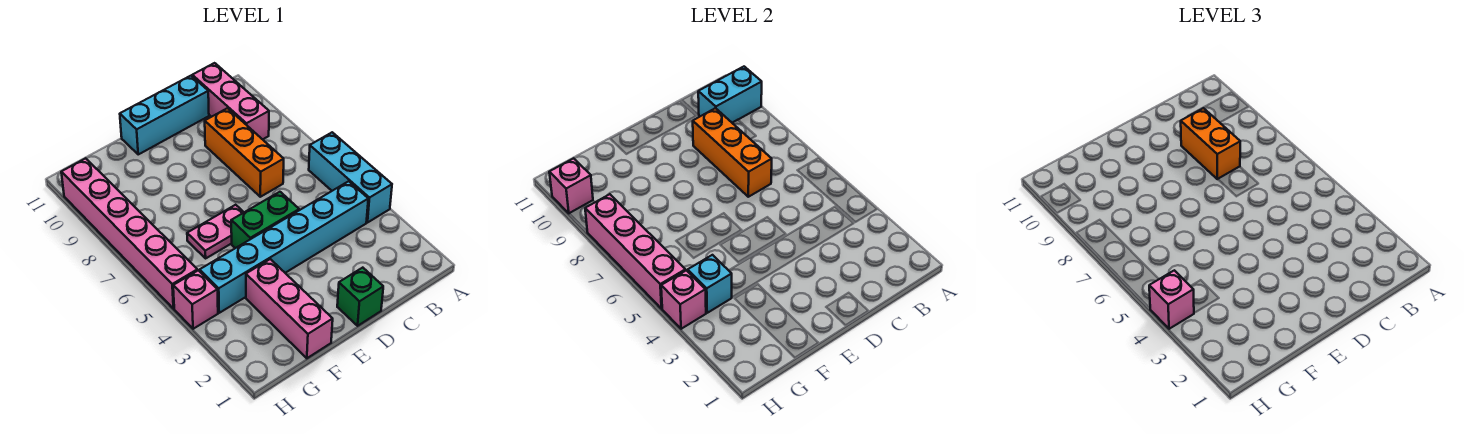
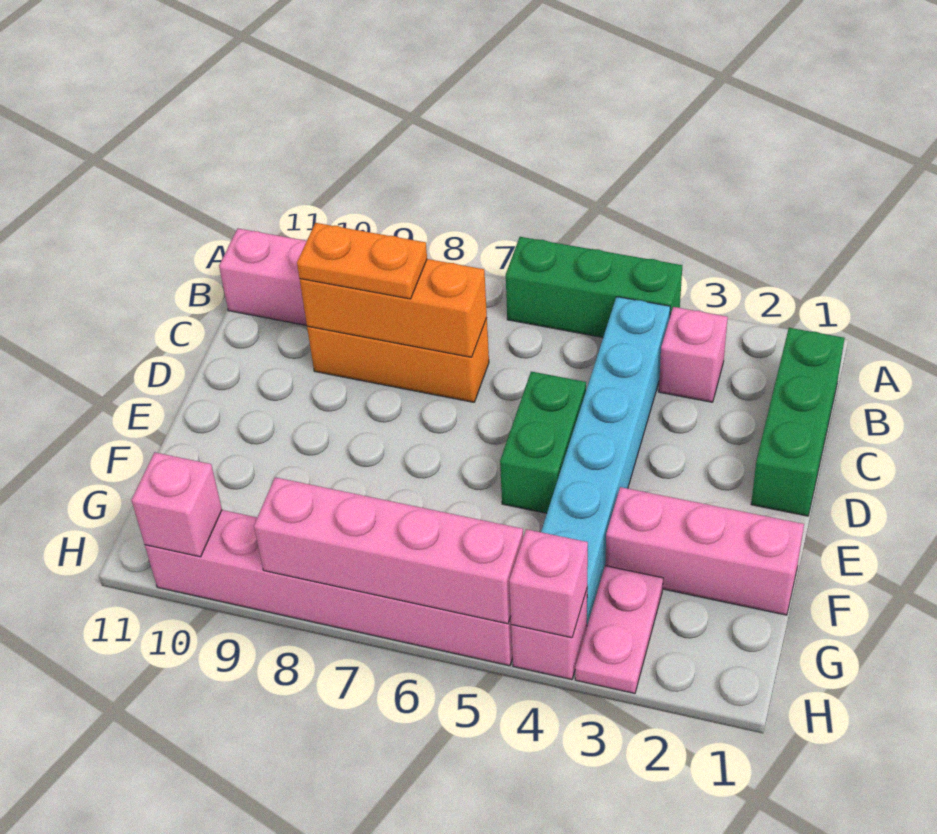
cyan brick A4:A6 level 1 -> green brick A4:A6 level 1
cyan brick A10:B10 level 2 -> none
orange brick C8:C9 level 3 -> orange plate C8:C9 level 3
cyan brick C11:E11 level 1 -> none
green brick D1 level 1 -> green brick B1:D1 level 1
pink plate E6:F6 level 1 -> pink plate G3:H3 level 1
cyan brick G4 level 2 -> none
pink brick H4 level 3 -> pink brick B3 level 1

